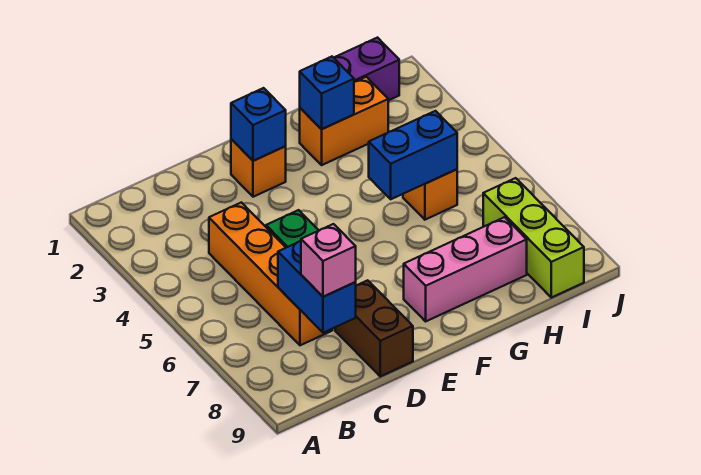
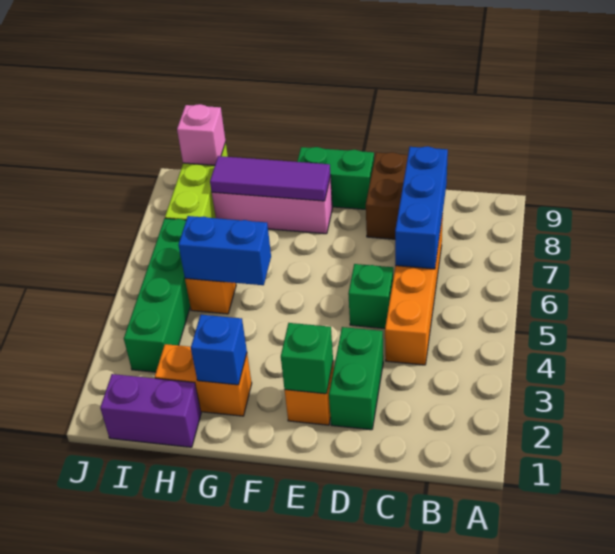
blue brick C7:C8 level 2 -> blue brick C6:C8 level 2
pink brick C8 level 3 -> pink brick I9 level 2
none -> green brick D2:D3 level 1
blue brick E2 level 2 -> green brick E2 level 2
none -> green brick E9:F9 level 1
none -> purple tile F8:H8 level 2
none -> green brick I3:I6 level 1

